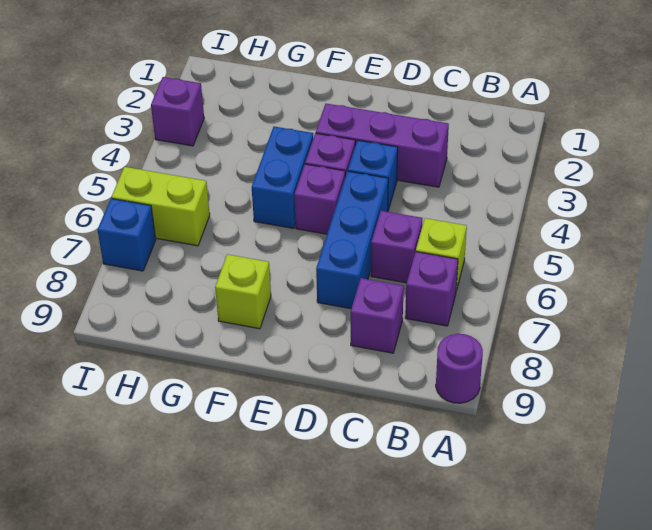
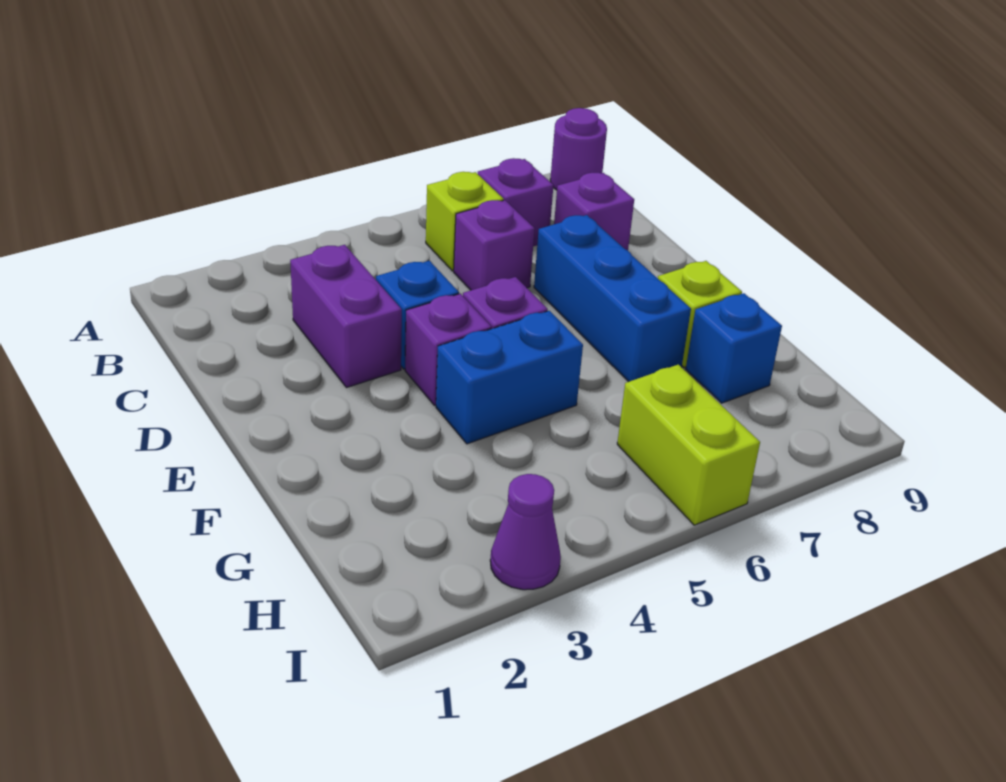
purple brick C3:E3 level 1 -> purple brick C3:D3 level 1
blue brick D5:D7 level 1 -> blue brick D7:F7 level 1
purple brick I3 level 1 -> purple cone I3 level 1
blue brick I7 level 1 -> blue brick G8 level 1

